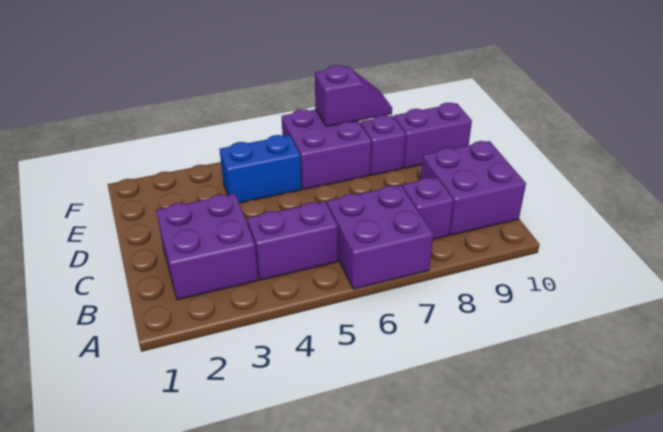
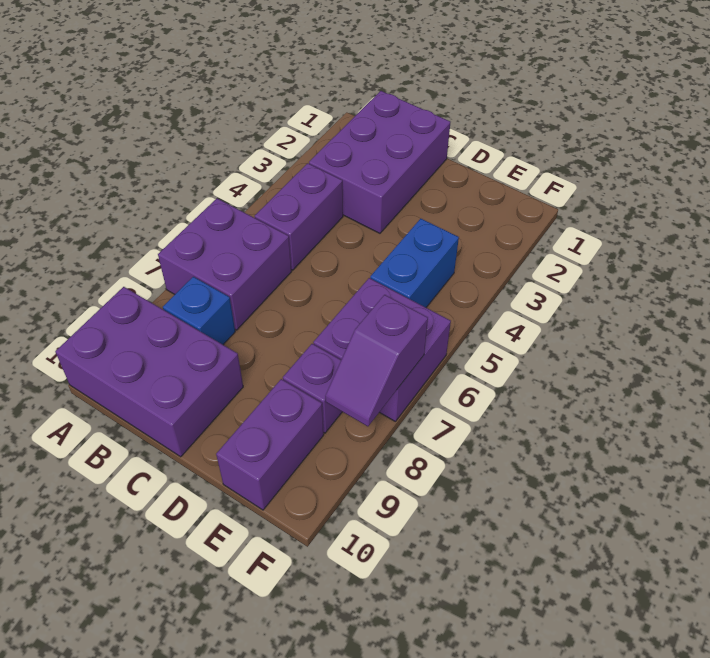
purple brick B2:C3 level 1 -> purple brick B1:C3 level 1
purple brick B8 level 1 -> blue brick B8 level 1
purple brick B9:C10 level 1 -> purple brick A9:C10 level 1

